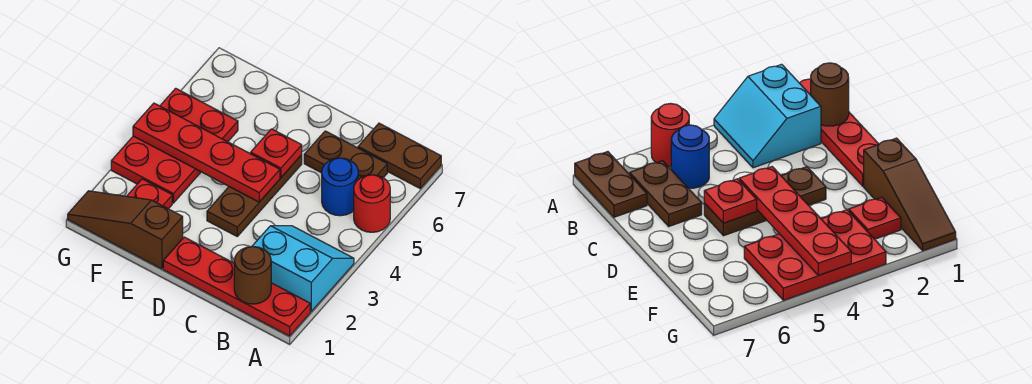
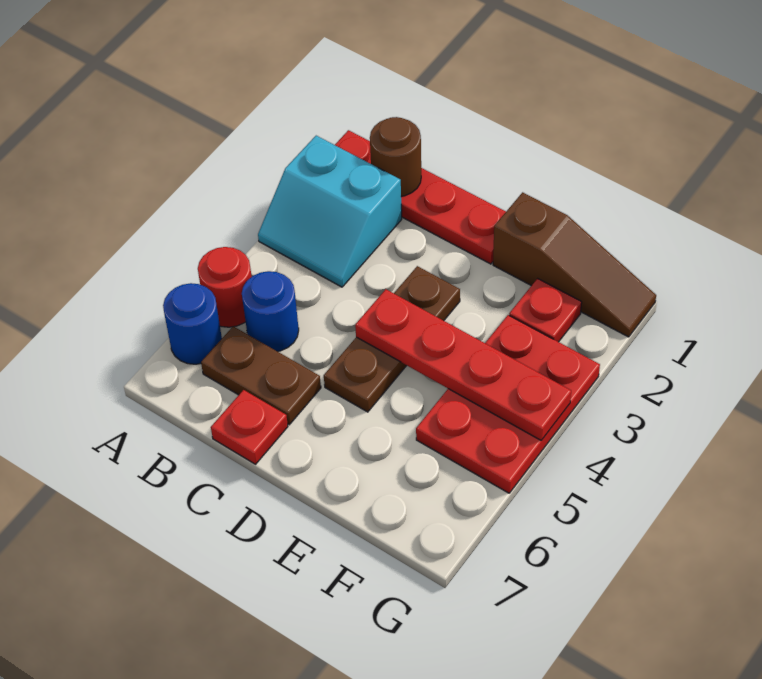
none -> blue round brick A6 level 1
brown plate A7:B7 level 1 -> none
red plate D5 level 2 -> red plate C7 level 1

